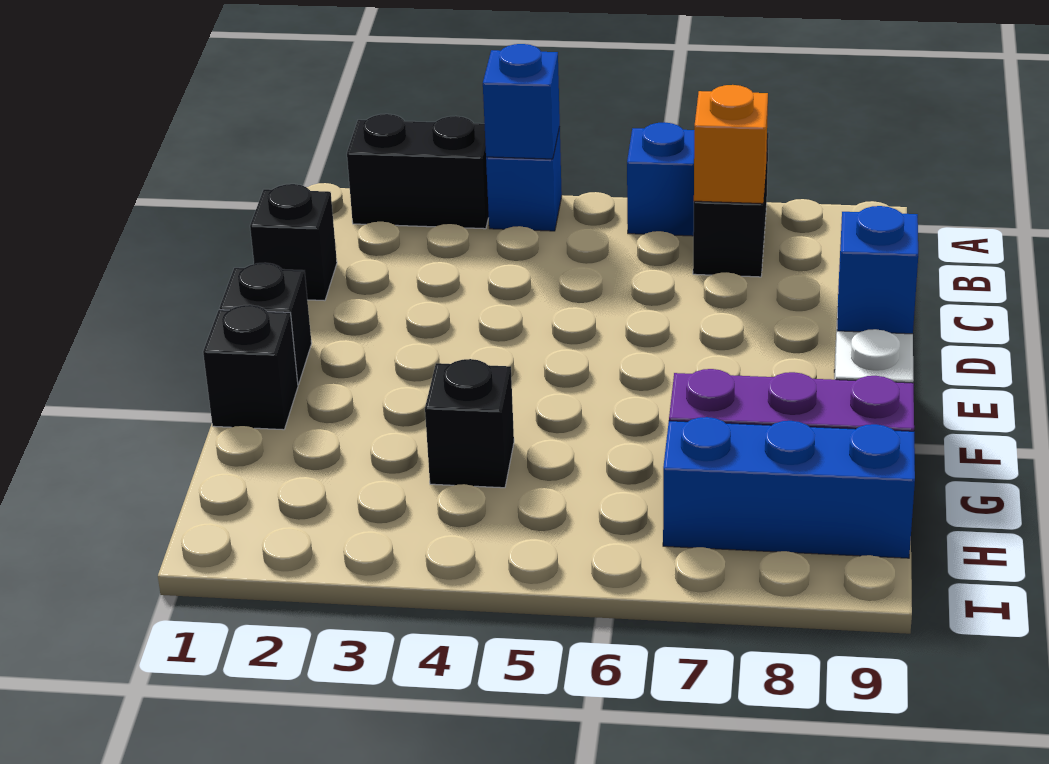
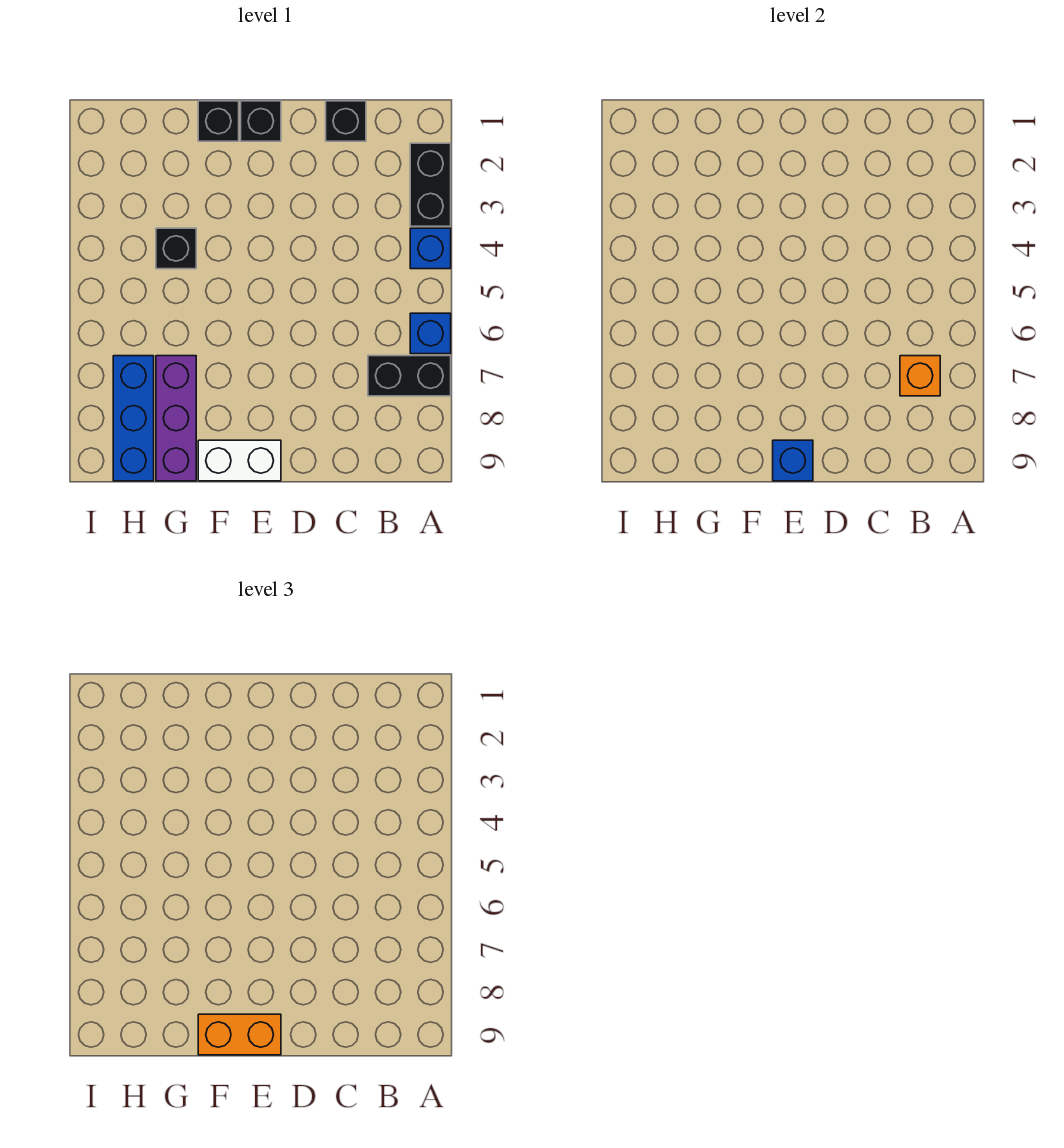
blue brick A4 level 2 -> none
none -> orange brick E9:F9 level 3

